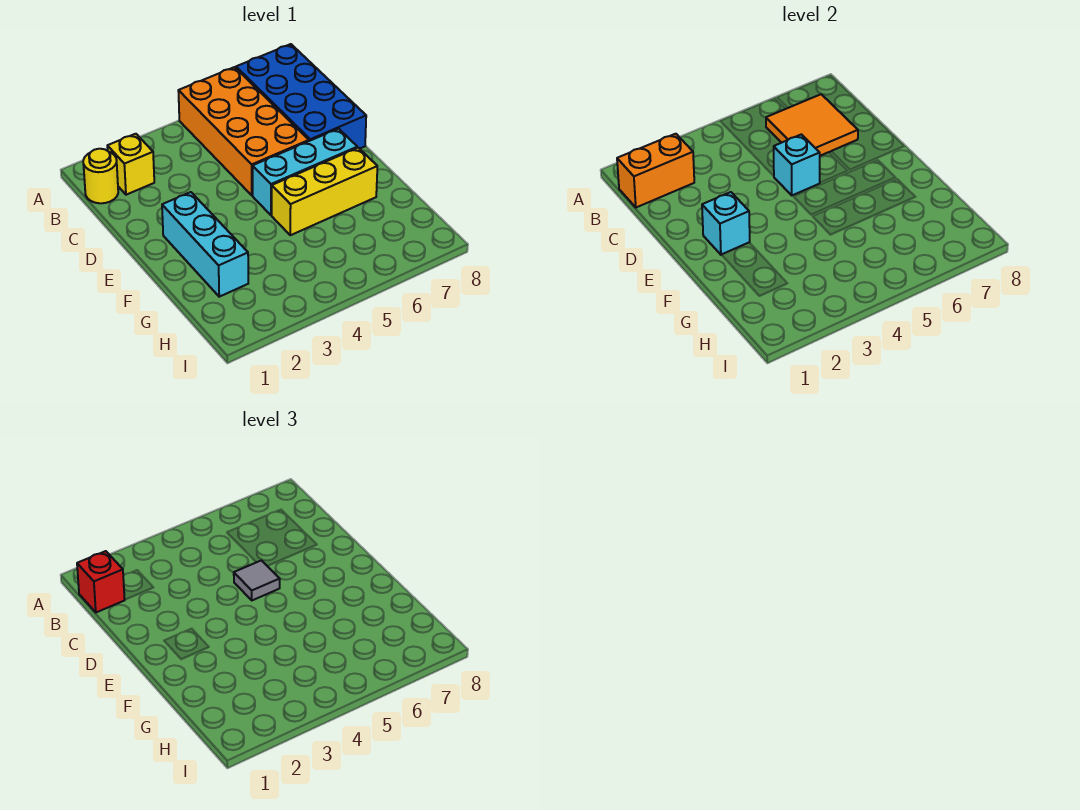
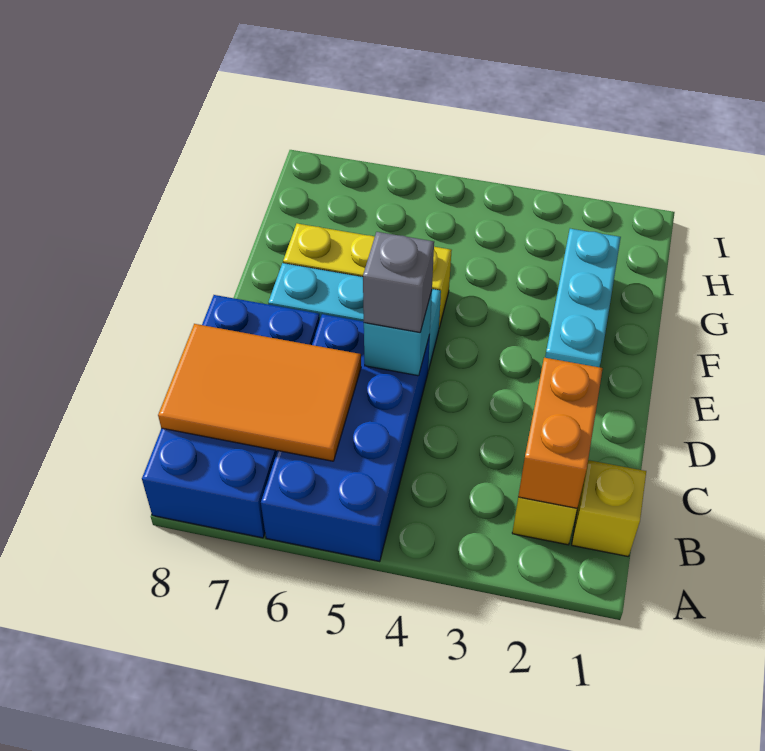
orange brick A5:D6 level 1 -> blue brick A5:D6 level 1
yellow round brick B1 level 1 -> yellow brick B1 level 1
orange brick B1:B2 level 2 -> orange brick B2:C2 level 2
red brick B1 level 3 -> none
orange tile B6:C7 level 2 -> orange tile B6:C8 level 2
grey tile D5 level 3 -> grey brick D5 level 3
cyan brick E2 level 2 -> none

